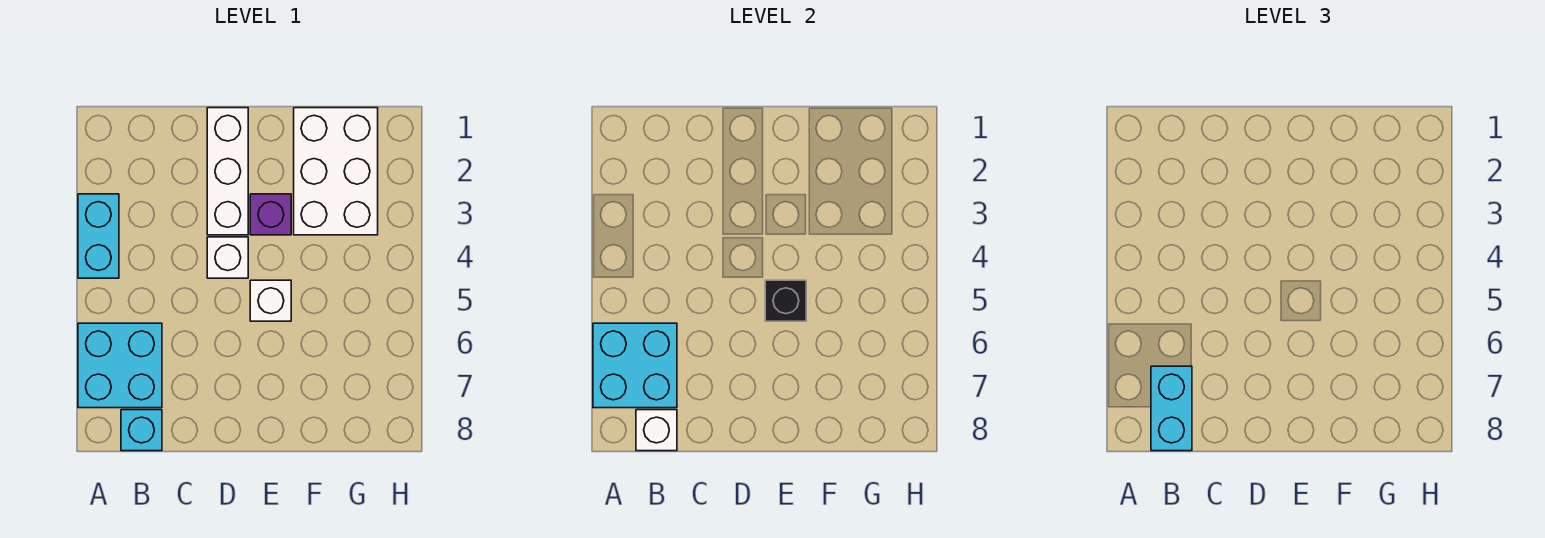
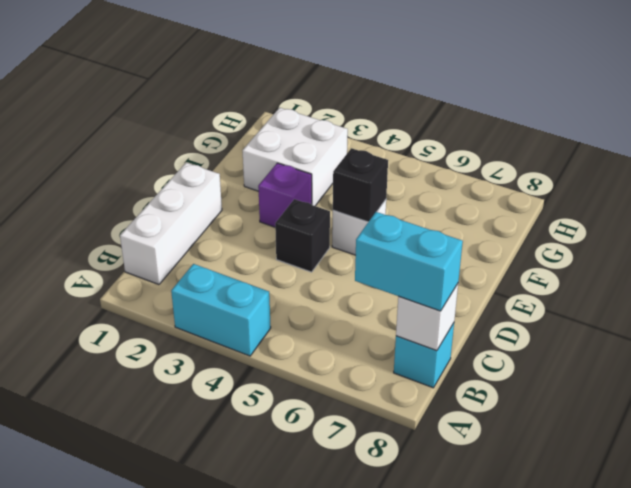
cyan brick A6:B7 level 1 -> none
cyan brick A6:B7 level 2 -> none
white brick D1:D3 level 1 -> white brick B1:D1 level 1
white brick D4 level 1 -> black brick D4 level 1
white brick F1:G3 level 1 -> white brick F2:G3 level 1

